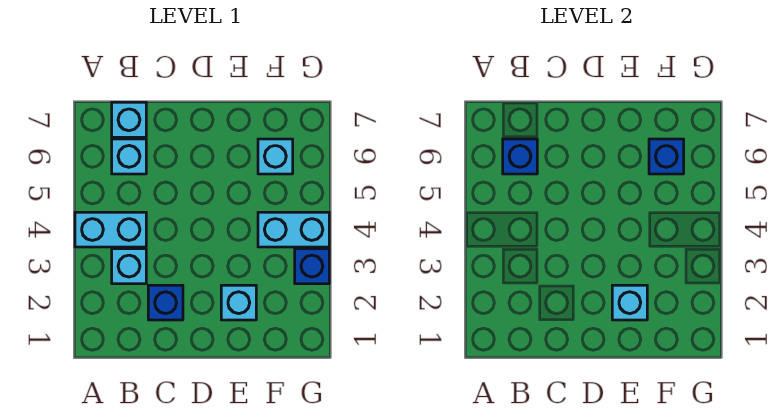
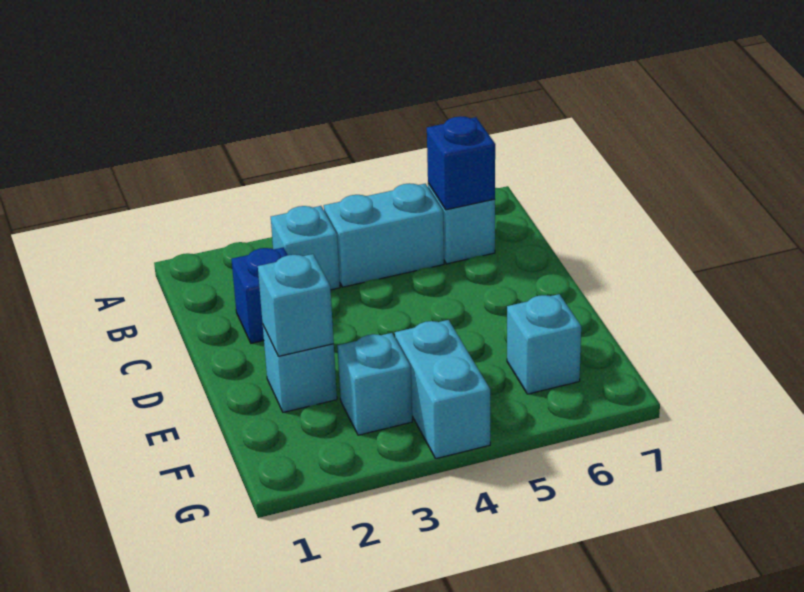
cyan brick A4:B4 level 1 -> cyan brick B4:B5 level 1
cyan brick B7 level 1 -> cyan brick F3 level 1
blue brick F6 level 2 -> none
blue brick G3 level 1 -> none

